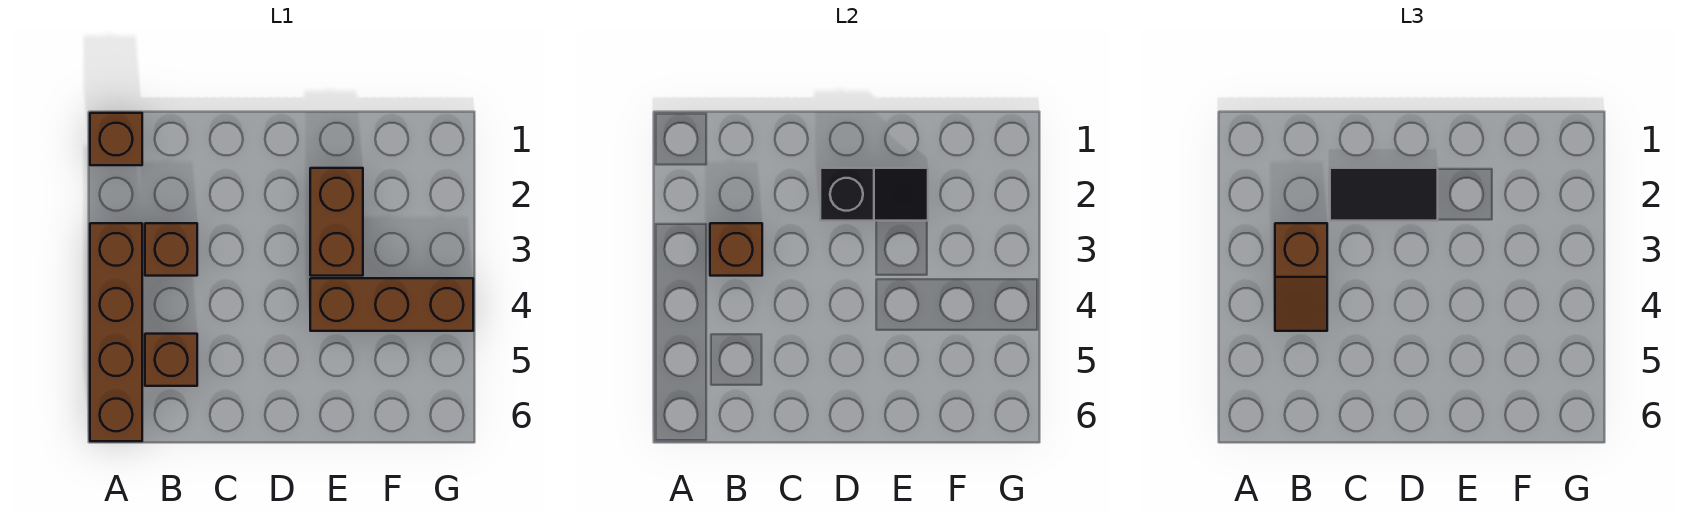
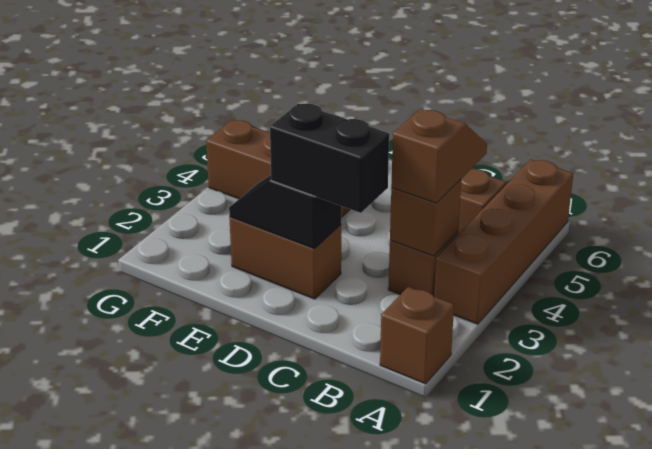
black tile C2:D2 level 3 -> black brick C2:D2 level 3
brown brick E2:E3 level 1 -> brown brick D2:E2 level 1

